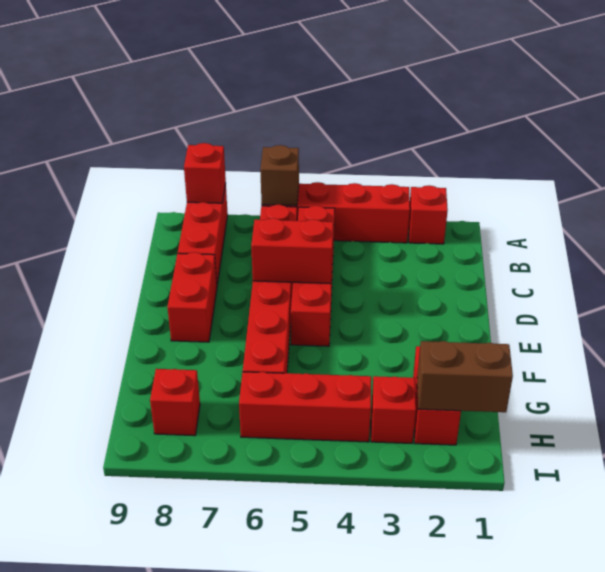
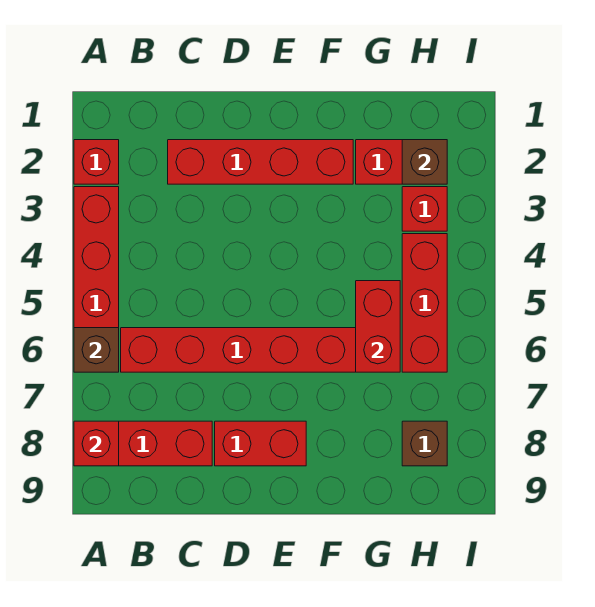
red brick B5:E5 level 1 -> red brick C2:F2 level 1
red brick D5:D6 level 2 -> red brick G5:G6 level 2
brown brick H1:H2 level 2 -> brown brick H2 level 2
red brick H8 level 1 -> brown brick H8 level 1

